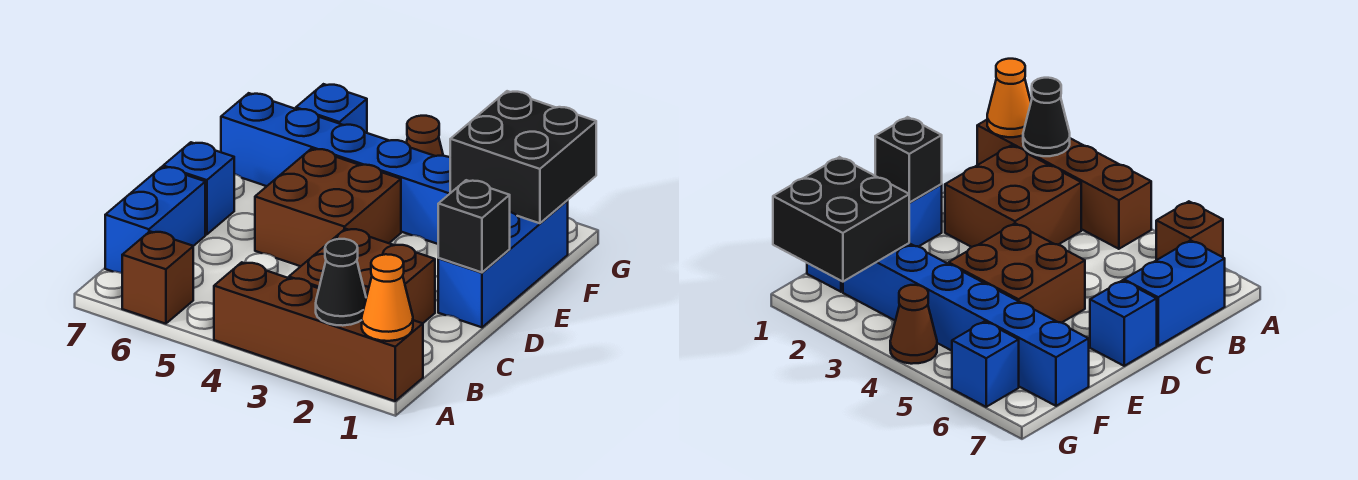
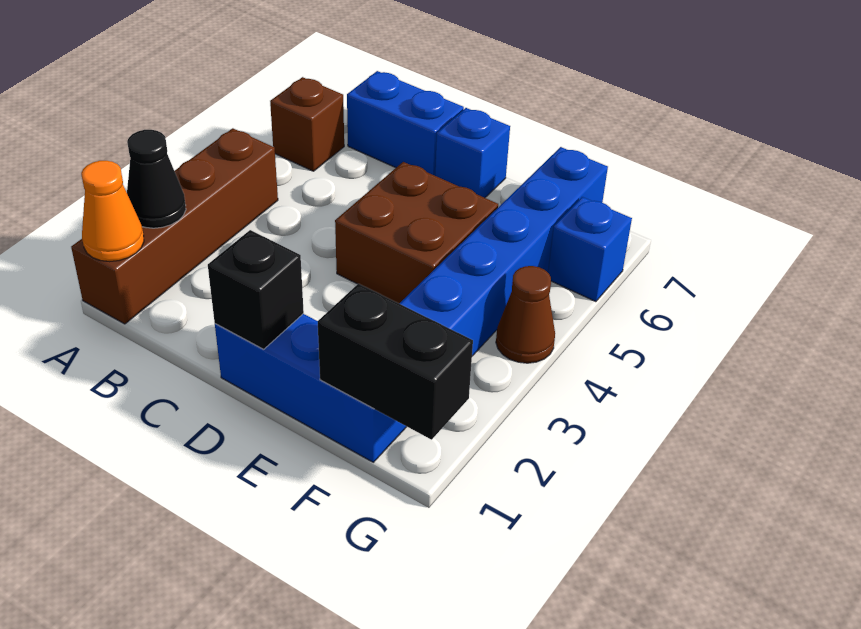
brown brick B2:C3 level 1 -> none
black brick F1:G2 level 2 -> black brick F1:G1 level 2

